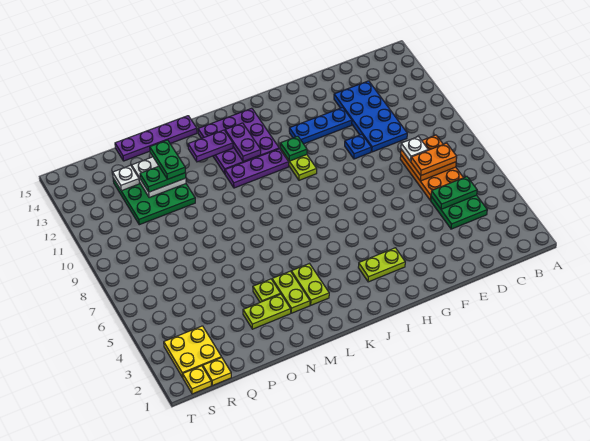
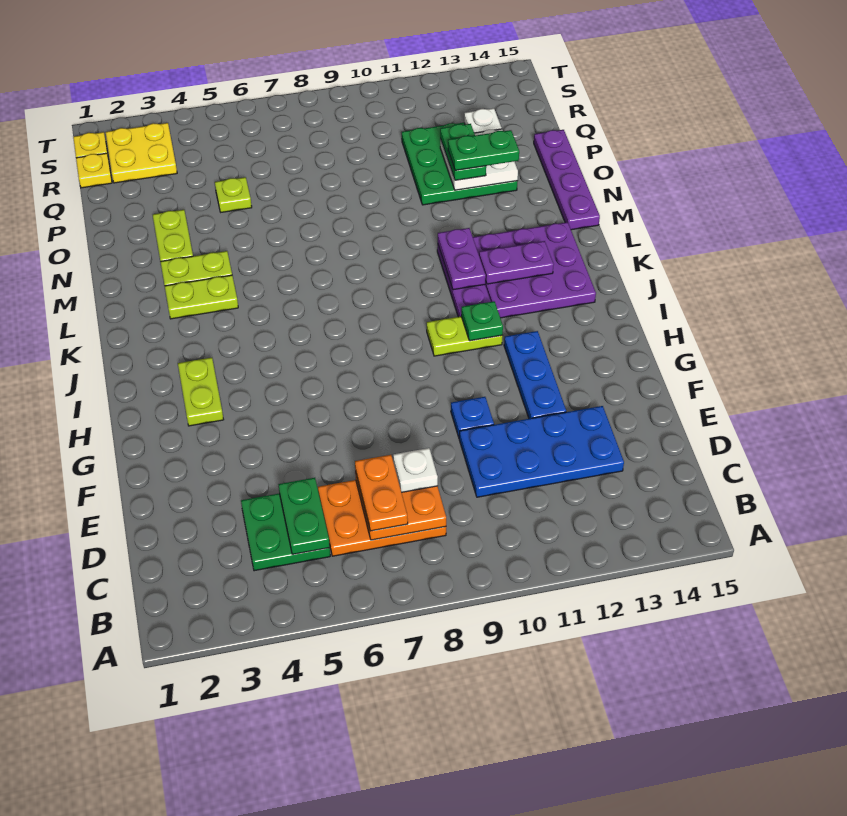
purple plate L13:M13 level 2 -> purple plate K11:L11 level 2
lime plate N4 level 1 -> lime plate P5 level 1

